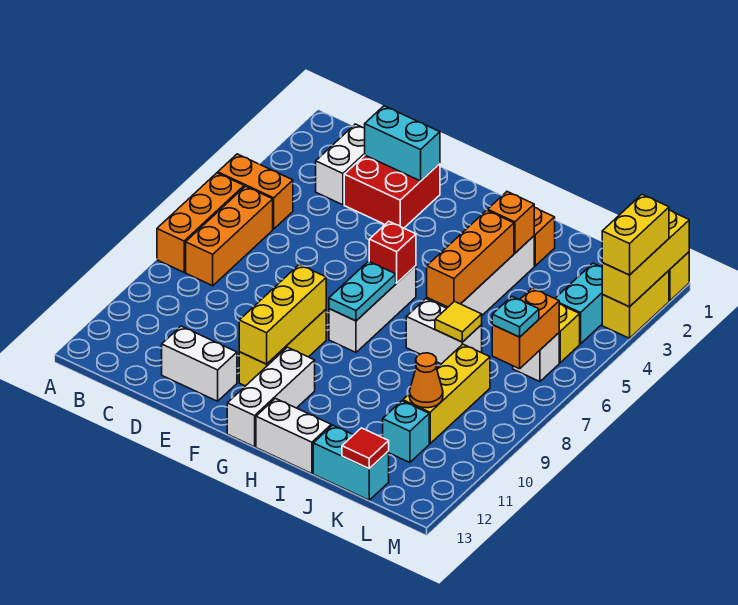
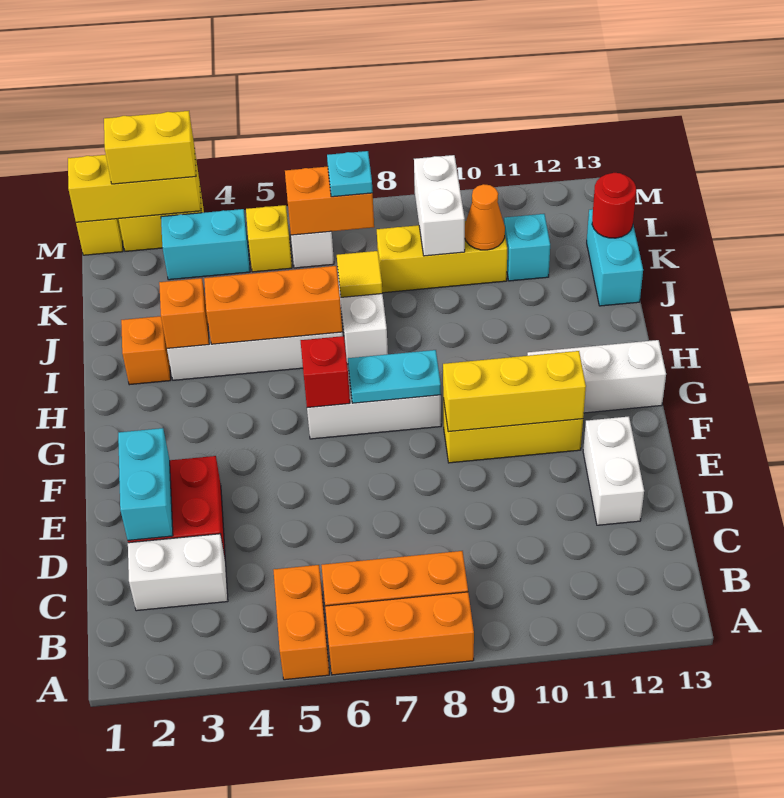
white brick H13:I13 level 1 -> white brick K9:L9 level 2
red tile K13 level 2 -> red round brick K13 level 2

